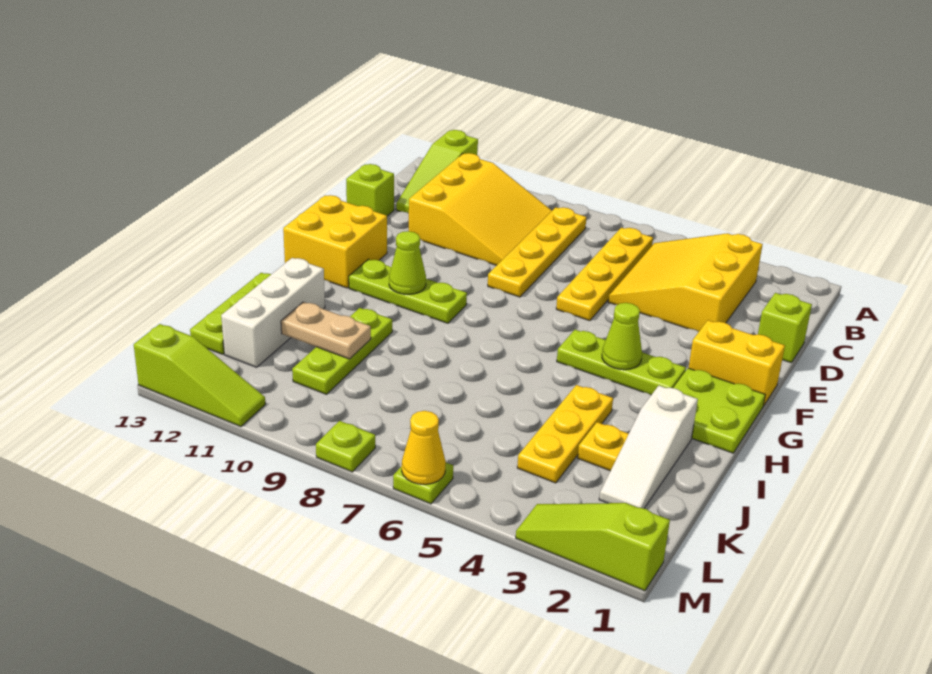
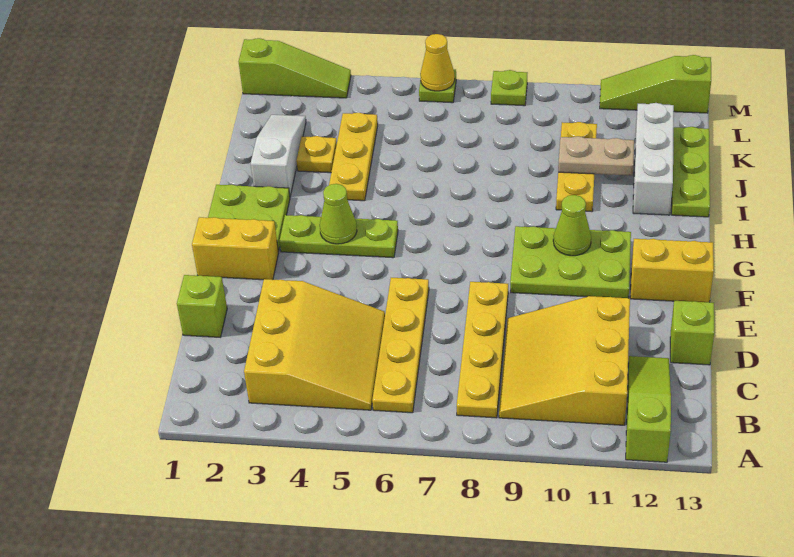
yellow brick F12:G13 level 1 -> yellow brick F12:F13 level 1
lime plate G9:G11 level 1 -> lime plate F9:G11 level 1
lime plate I10:K10 level 1 -> yellow plate I10:K10 level 1

